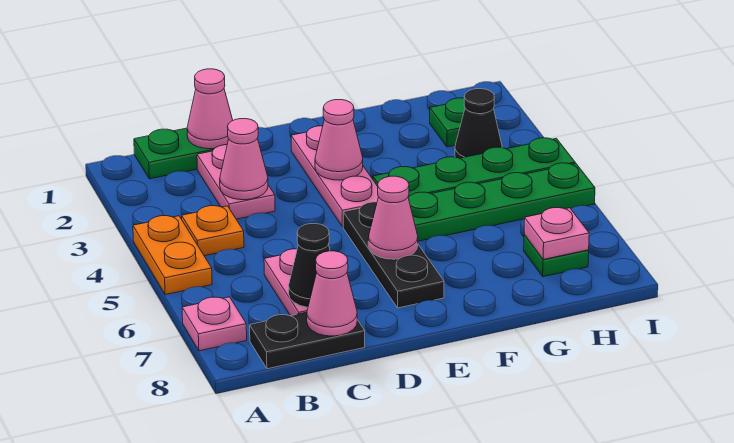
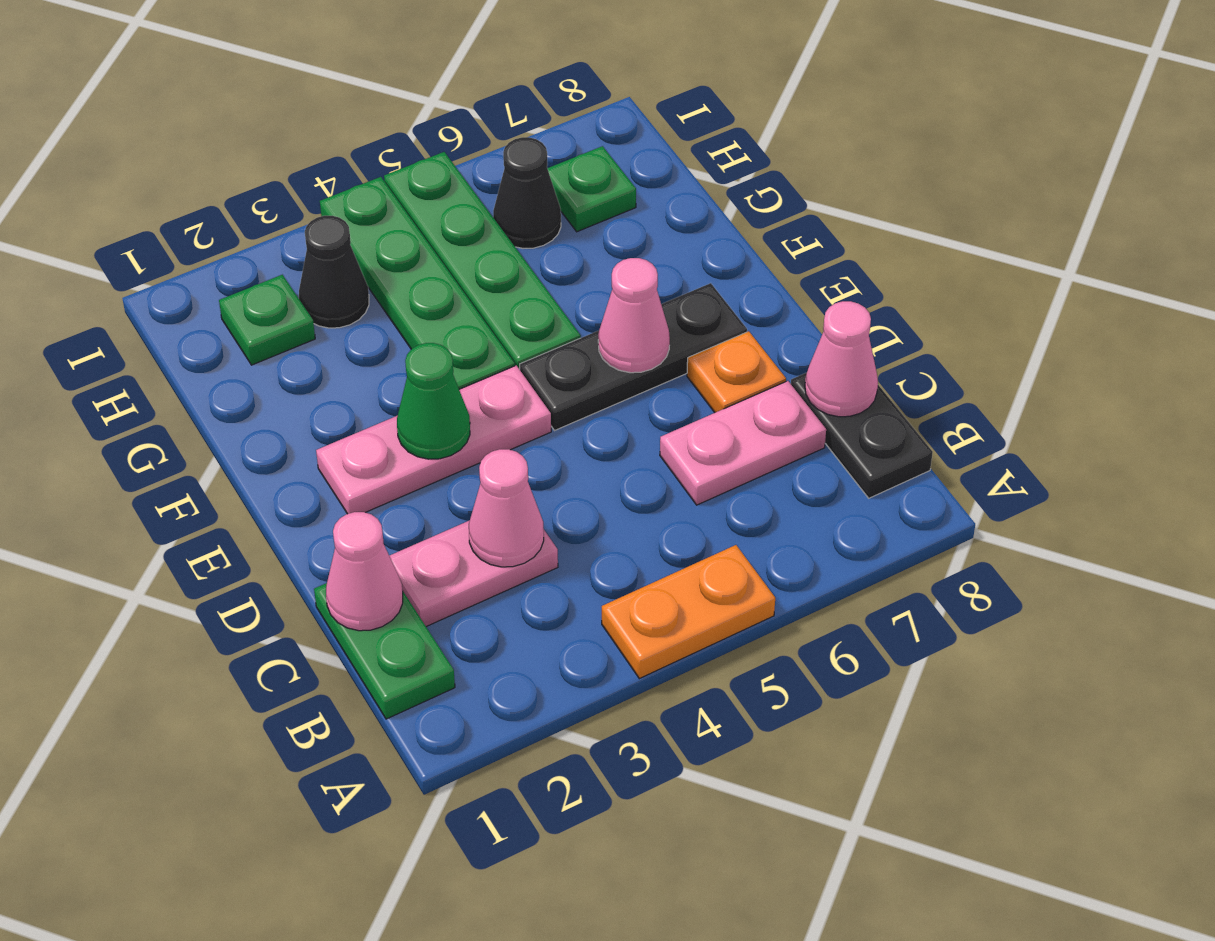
pink plate A7 level 1 -> none
orange plate B4 level 1 -> orange plate D7 level 1
black cone C7 level 2 -> black cone H6 level 1
pink cone E3 level 2 -> green cone E3 level 2
pink plate H7 level 2 -> none

